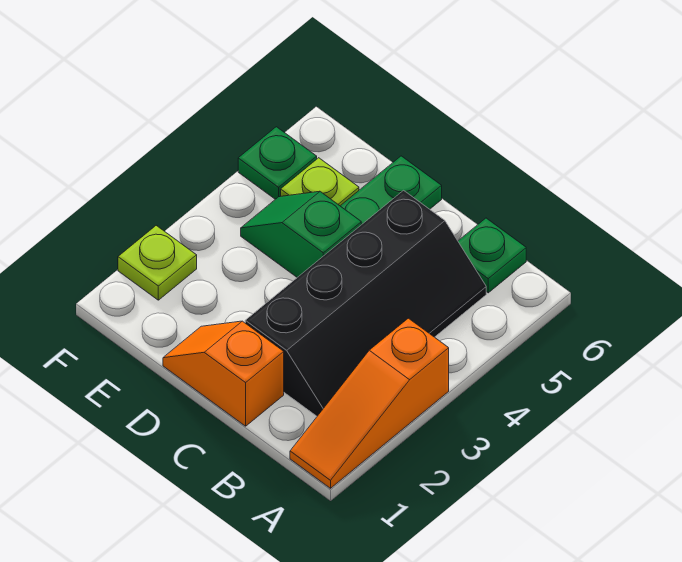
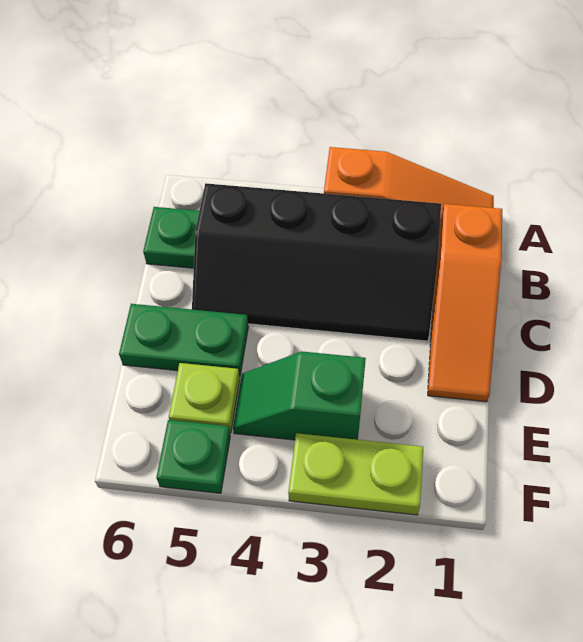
black slope B2:C5 level 1 top C -> black slope B2:C5 level 1 top B
orange slope C1:D1 level 1 top C -> orange slope B1:D1 level 1 top B
green slope D4:E4 level 1 top D -> green slope E3:E4 level 1 top 3
lime plate F2 level 1 -> lime plate F2:F3 level 1

